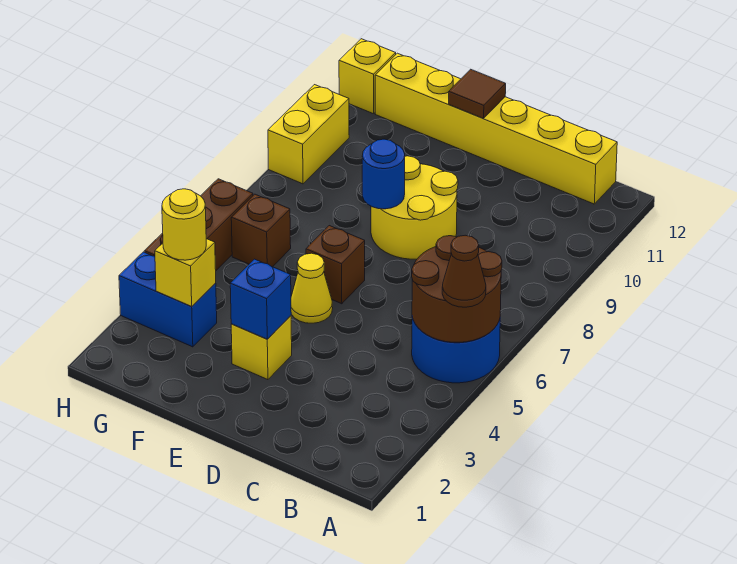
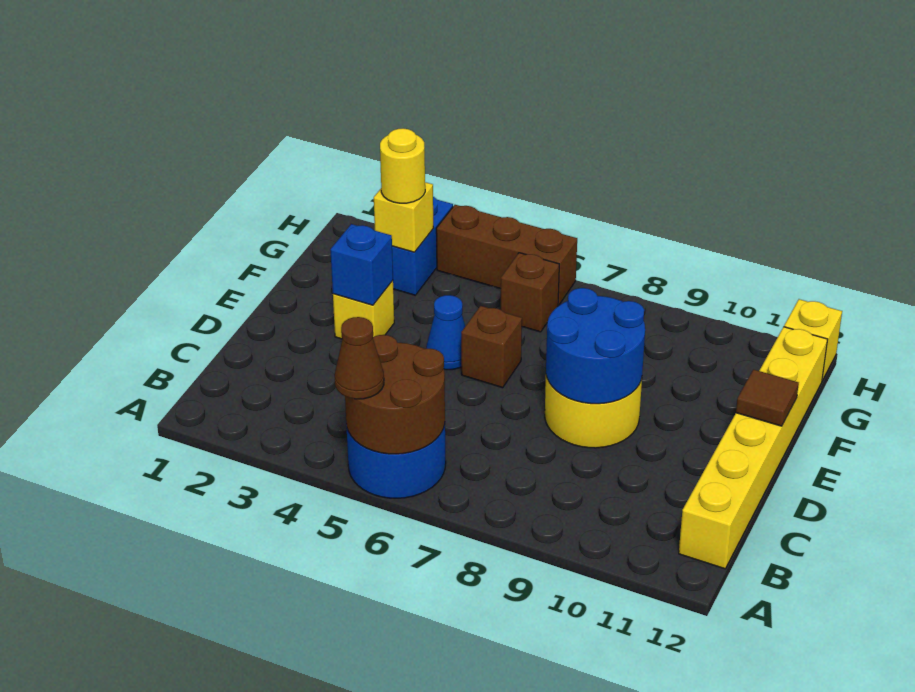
yellow cone E5 level 1 -> blue cone E5 level 1
blue round brick E8 level 2 -> blue round brick D8:E9 level 2
yellow brick H9:H10 level 1 -> none

